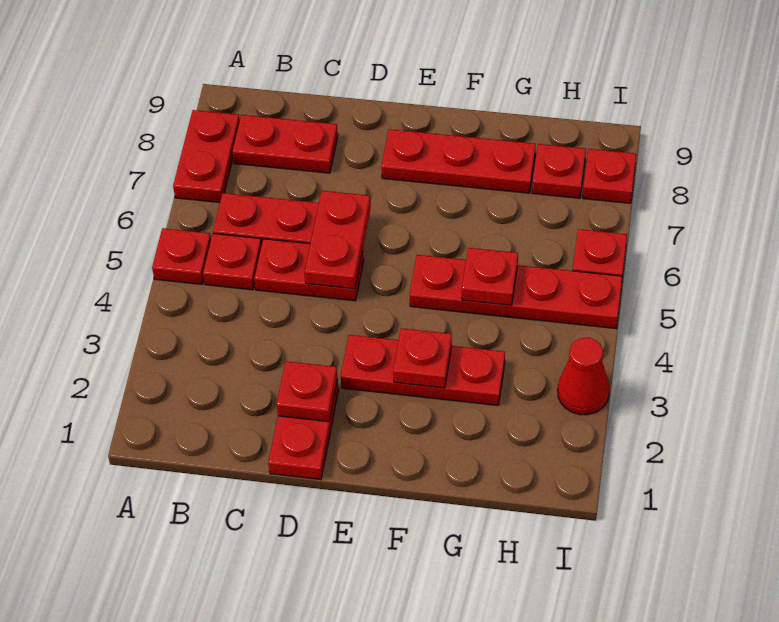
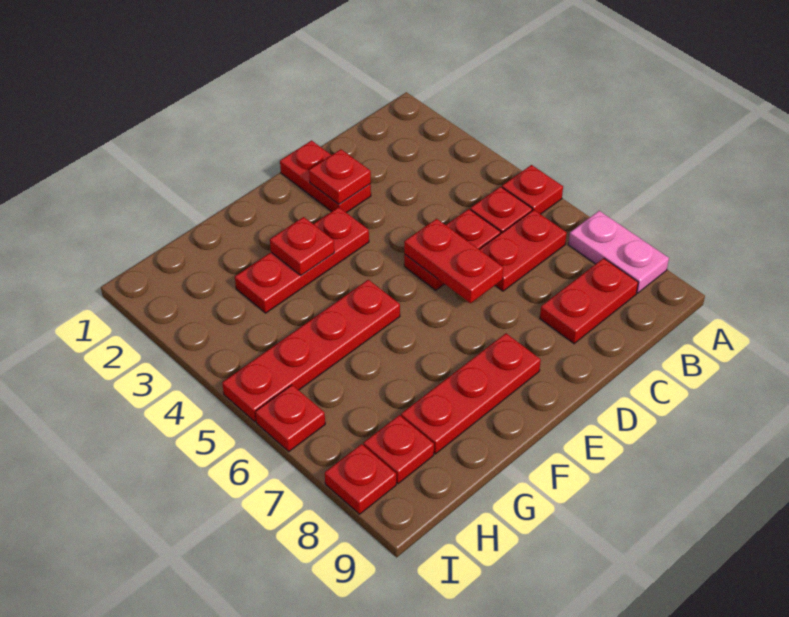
red plate A7:A8 level 1 -> pink plate A7:A8 level 1
red plate G5 level 2 -> none
red cone I3 level 1 -> none

